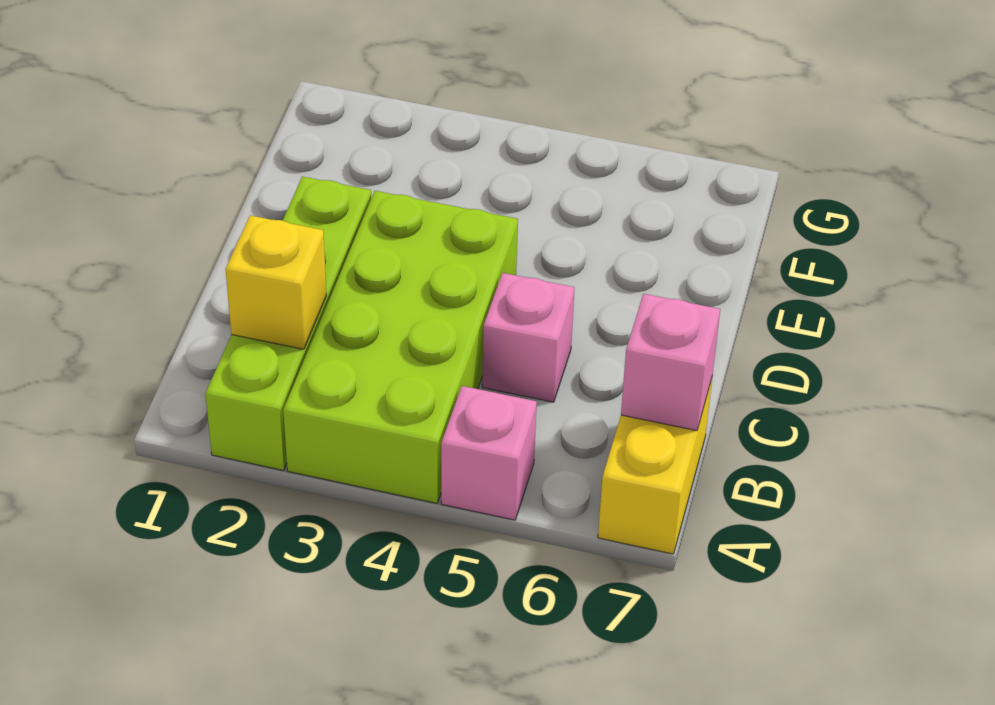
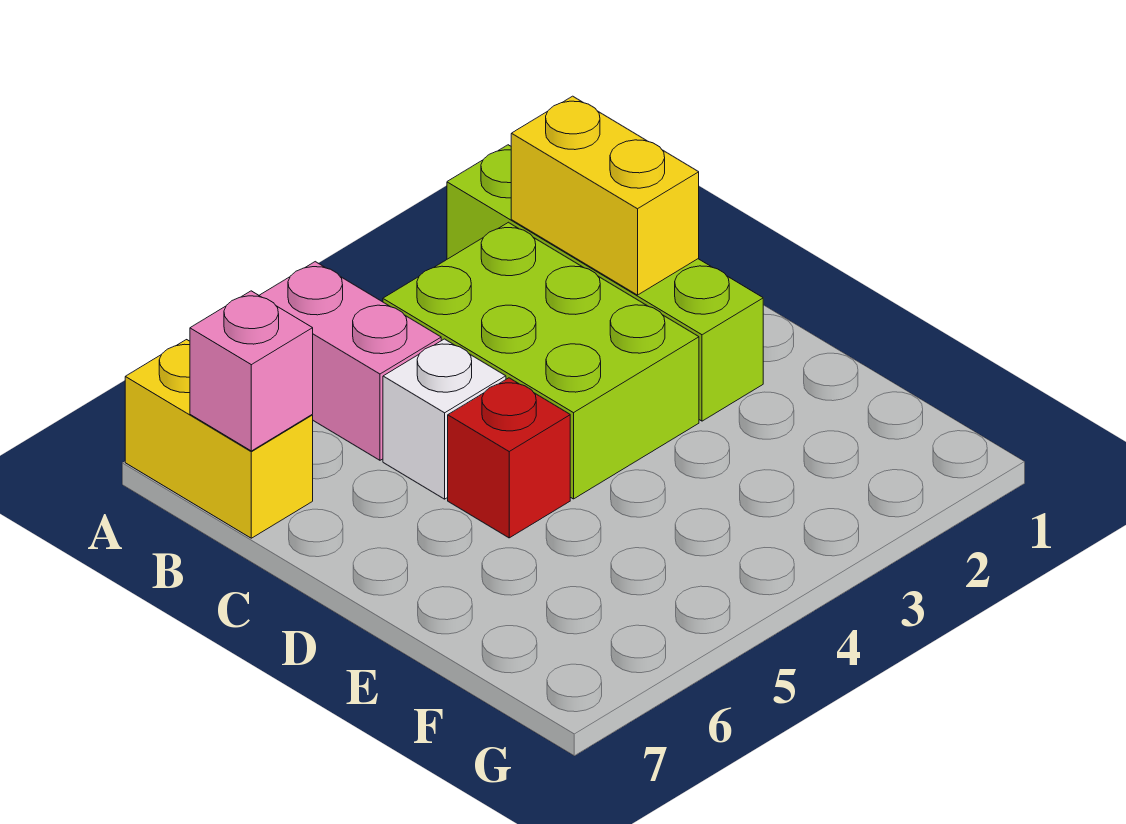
lime brick A3:D4 level 1 -> lime brick B3:D4 level 1
pink brick A5 level 1 -> pink brick A5:B5 level 1
yellow brick B2 level 2 -> yellow brick B2:C2 level 2
pink brick C5 level 1 -> white brick C5 level 1
none -> red brick D5 level 1

